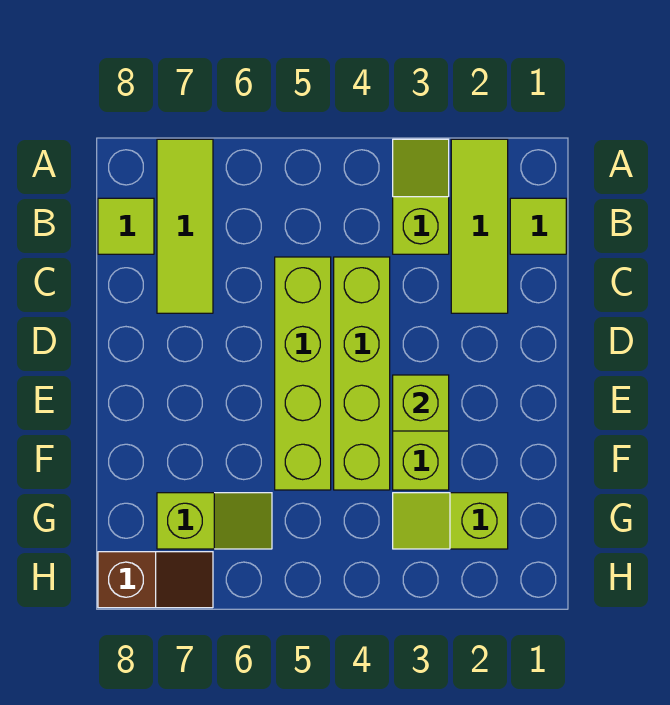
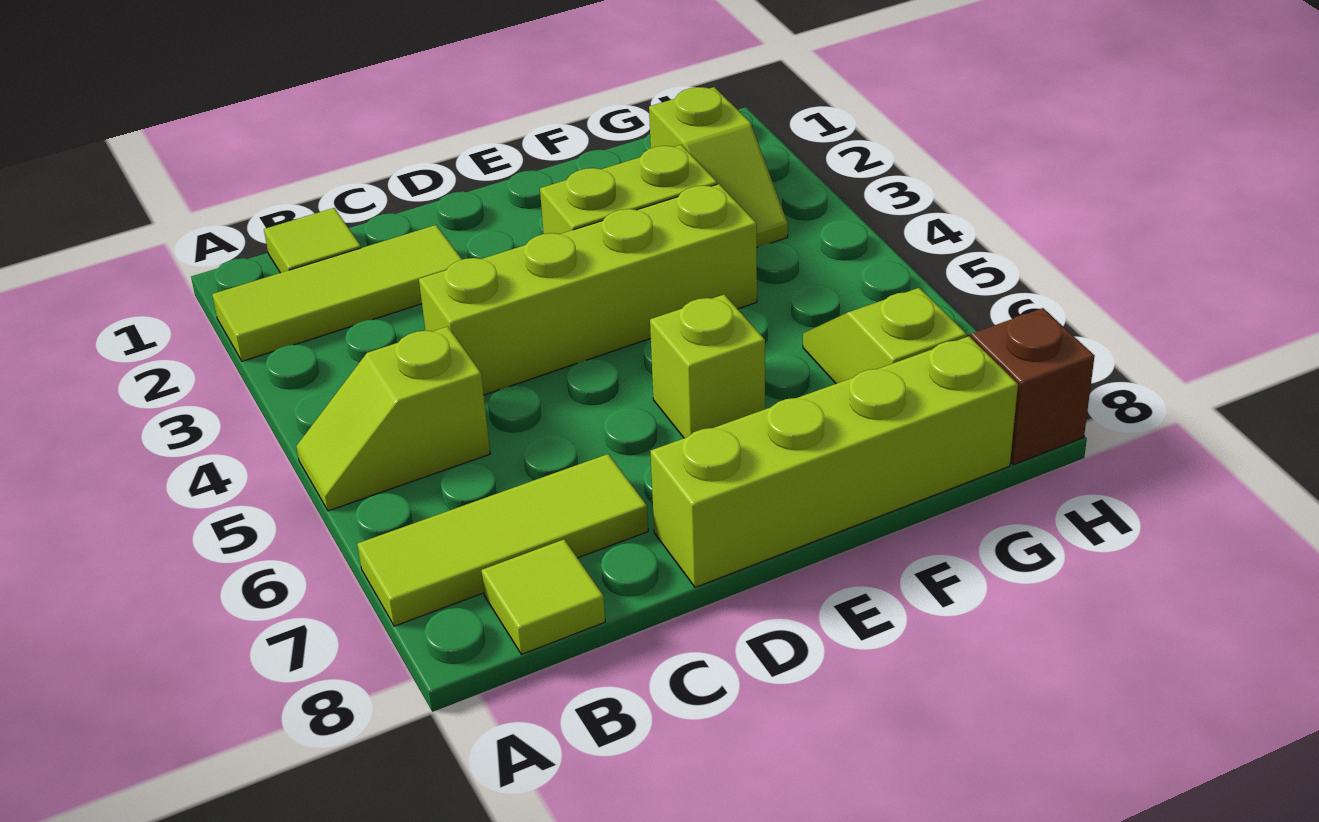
lime slope A3:B3 level 1 top B -> lime slope A5:B5 level 1 top B
lime brick C5:F5 level 1 -> lime brick D8:G8 level 1
lime brick E3 level 2 -> lime brick E6 level 1

